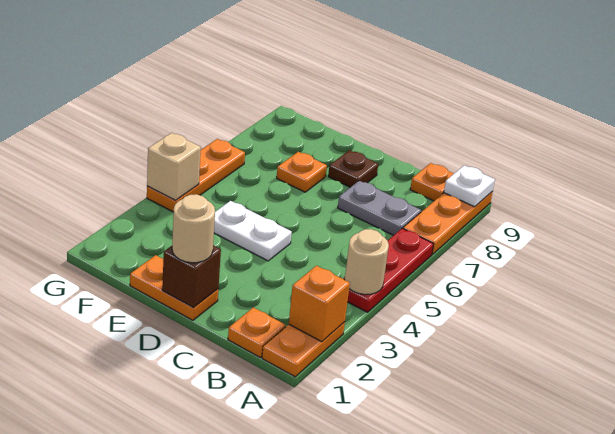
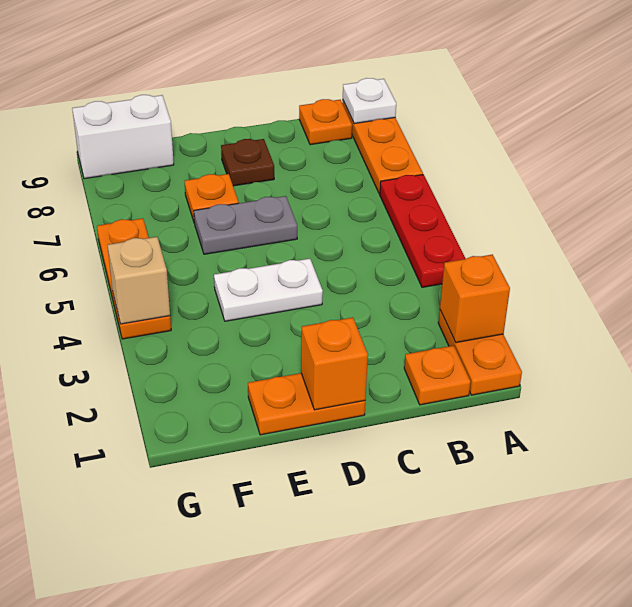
tan round brick A4 level 2 -> none
grey plate B7:C7 level 1 -> grey plate D6:E6 level 1
brown brick D1 level 2 -> orange brick D1 level 2
tan round brick D1 level 3 -> none
none -> white brick F9:G9 level 1

